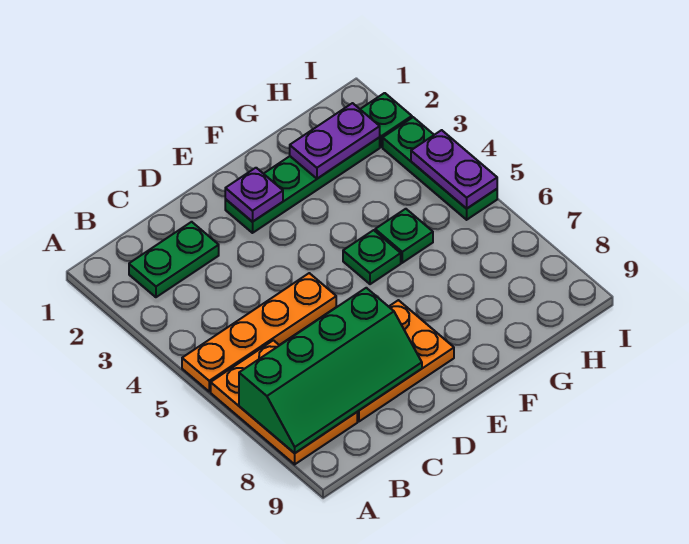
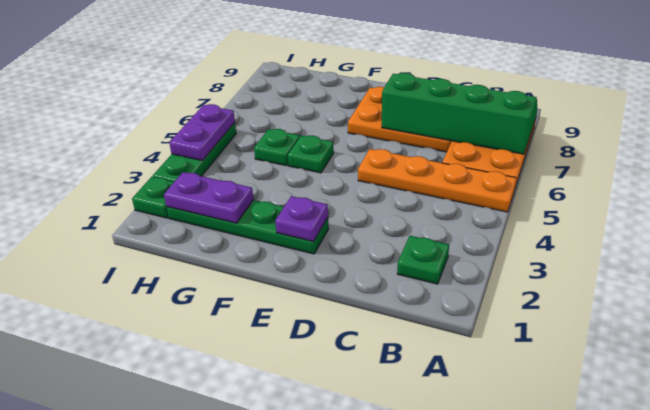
green plate B2:C2 level 1 -> green plate B2 level 1

